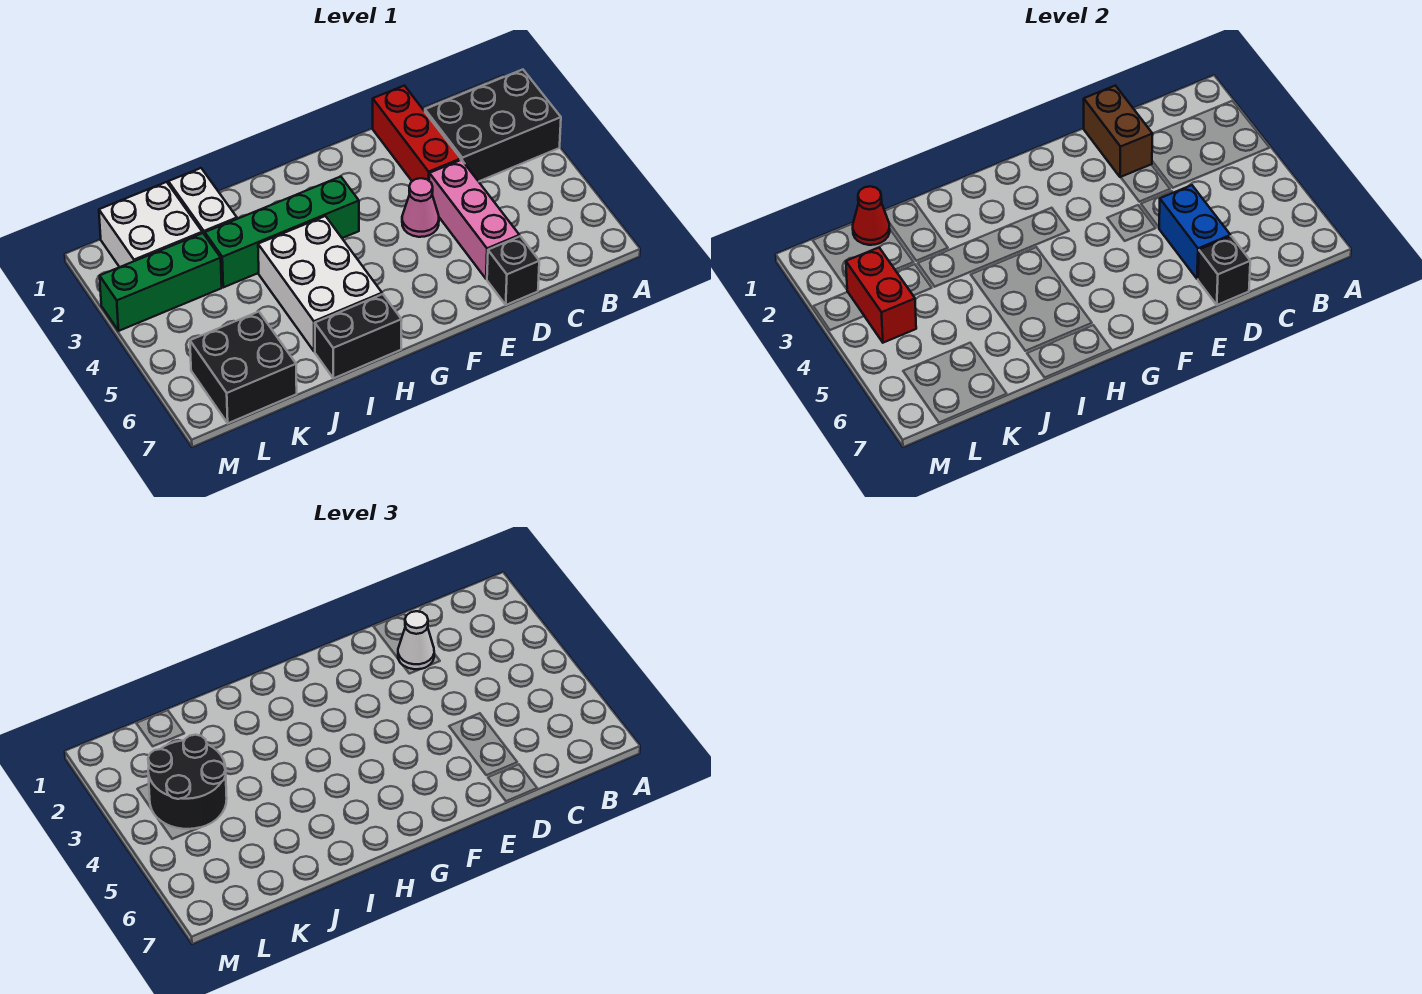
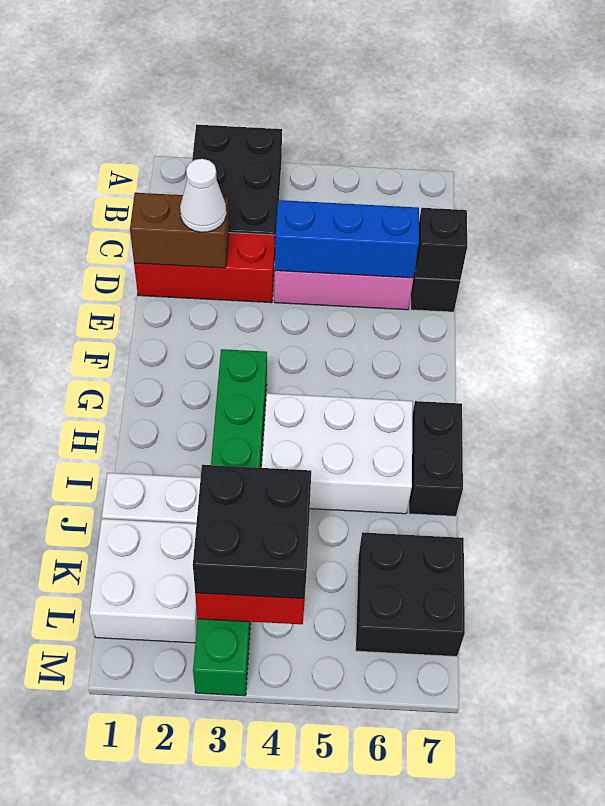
blue brick D5:D6 level 2 -> blue brick D4:D6 level 2
pink cone E4 level 1 -> none
red cone K1 level 2 -> none
black round brick K3:L4 level 3 -> black brick K3:L4 level 3

